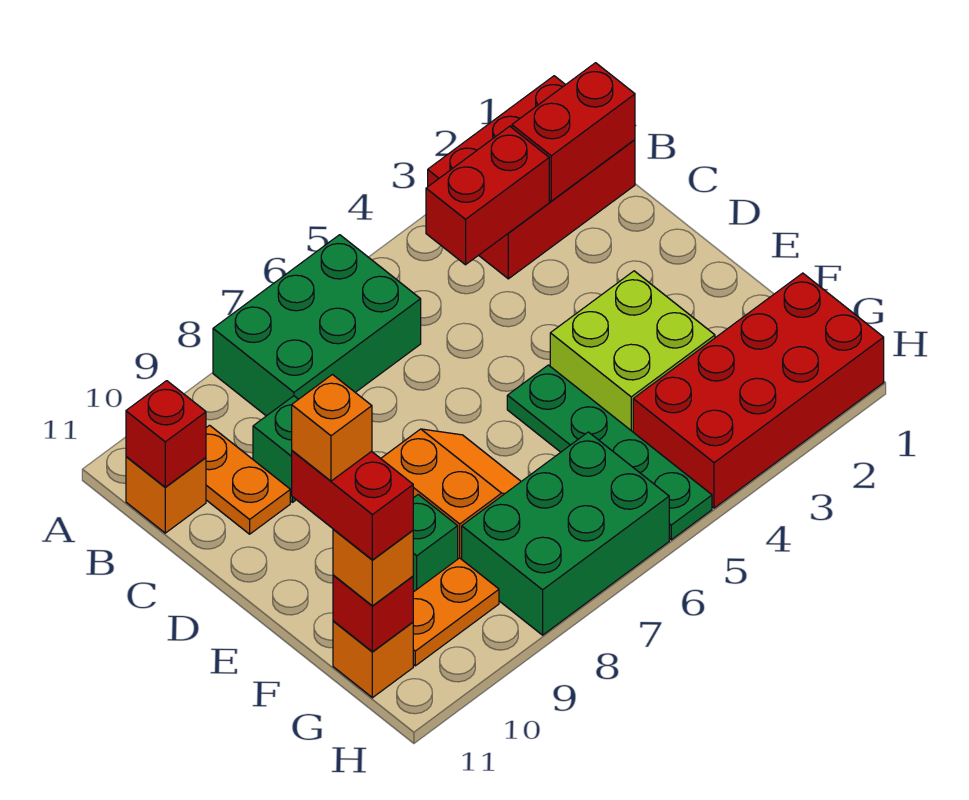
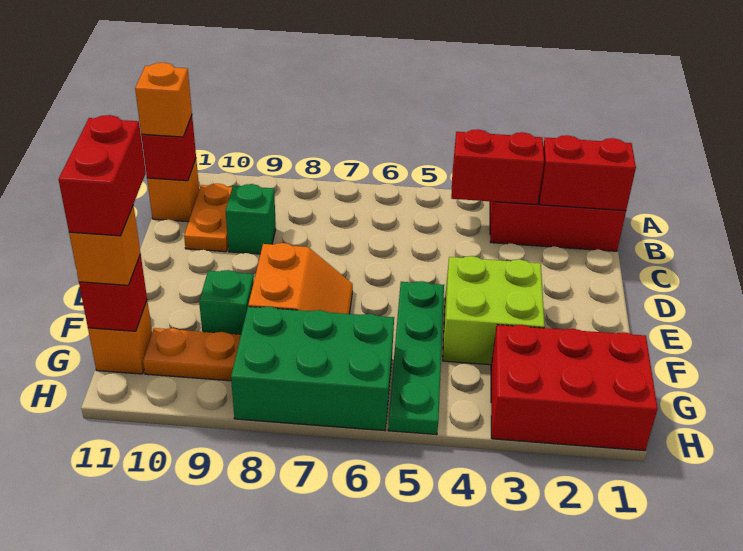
green brick A6:B8 level 1 -> none
orange brick F11 level 5 -> orange brick B11 level 3
red brick G1:H4 level 1 -> red brick G1:H3 level 1

